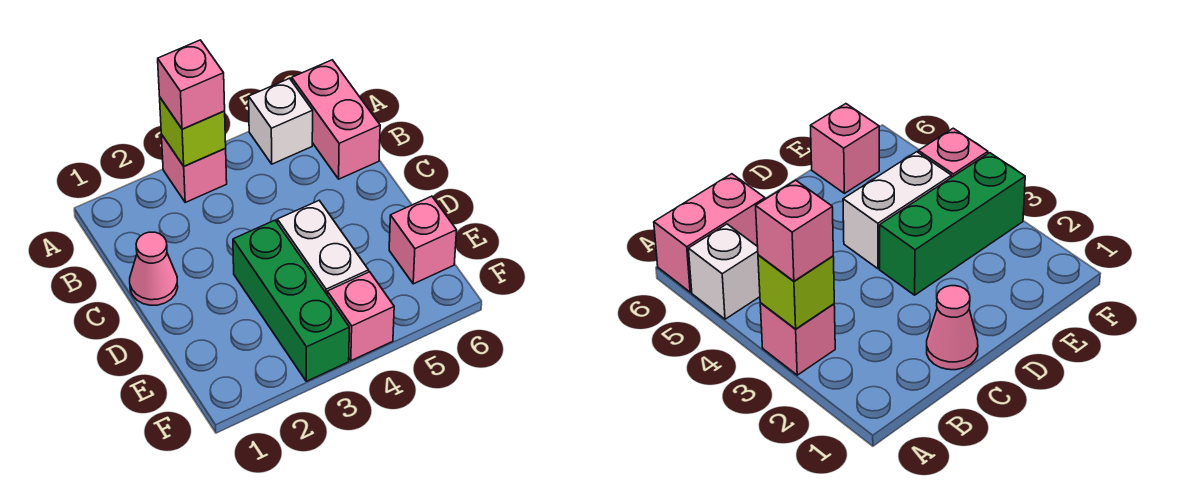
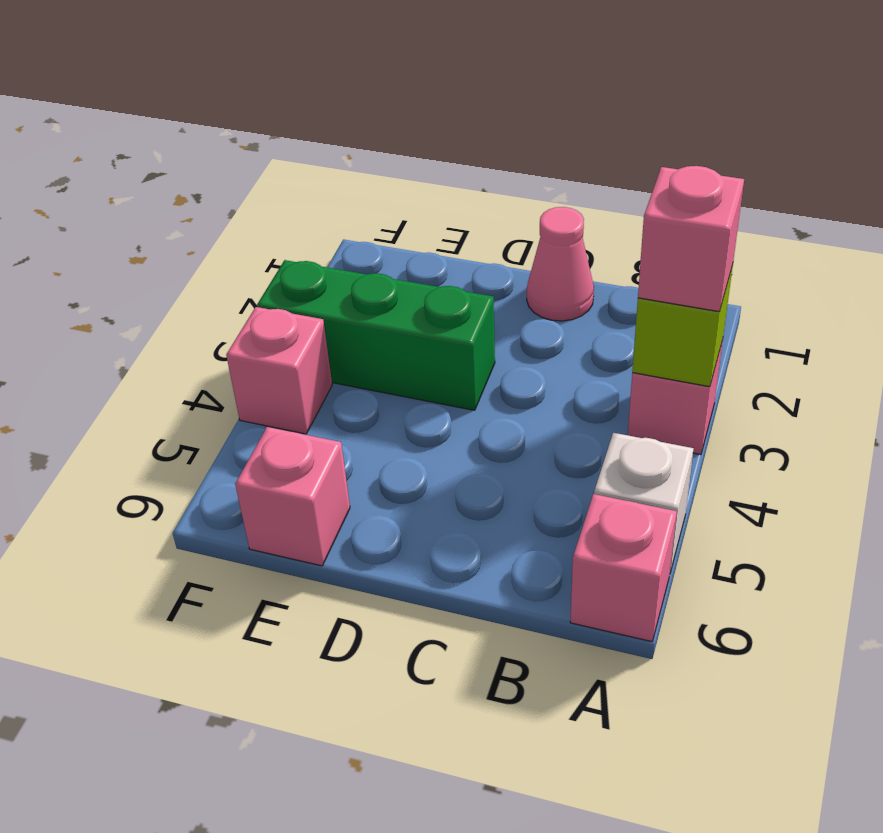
pink brick A6:B6 level 1 -> pink brick A6 level 1
white brick D4:E4 level 1 -> none

